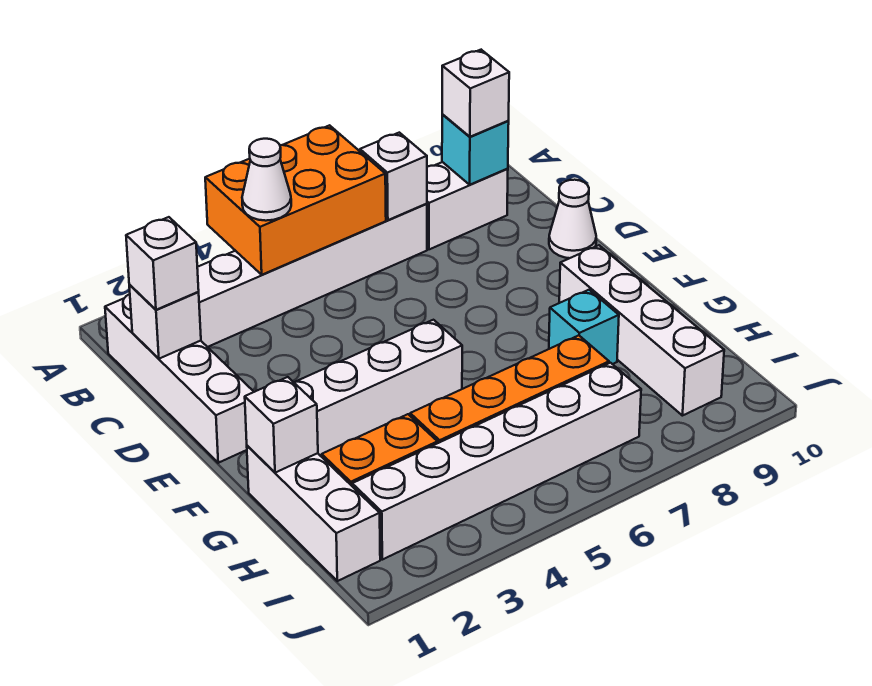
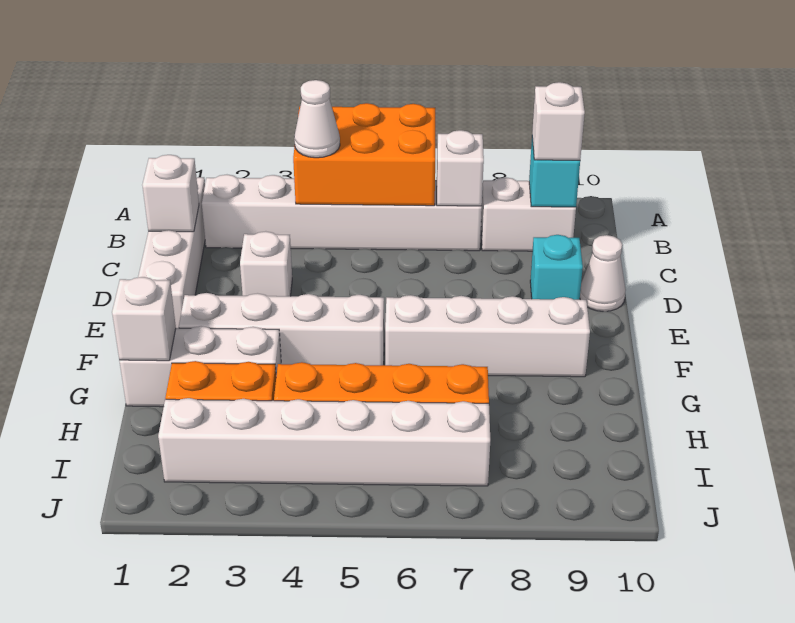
white brick C1 level 3 -> white brick D3 level 1
white brick F9:I9 level 1 -> white brick F6:F9 level 1
white brick G1:I1 level 1 -> white brick G1:G3 level 1
cyan brick G8 level 1 -> cyan brick D9 level 1

